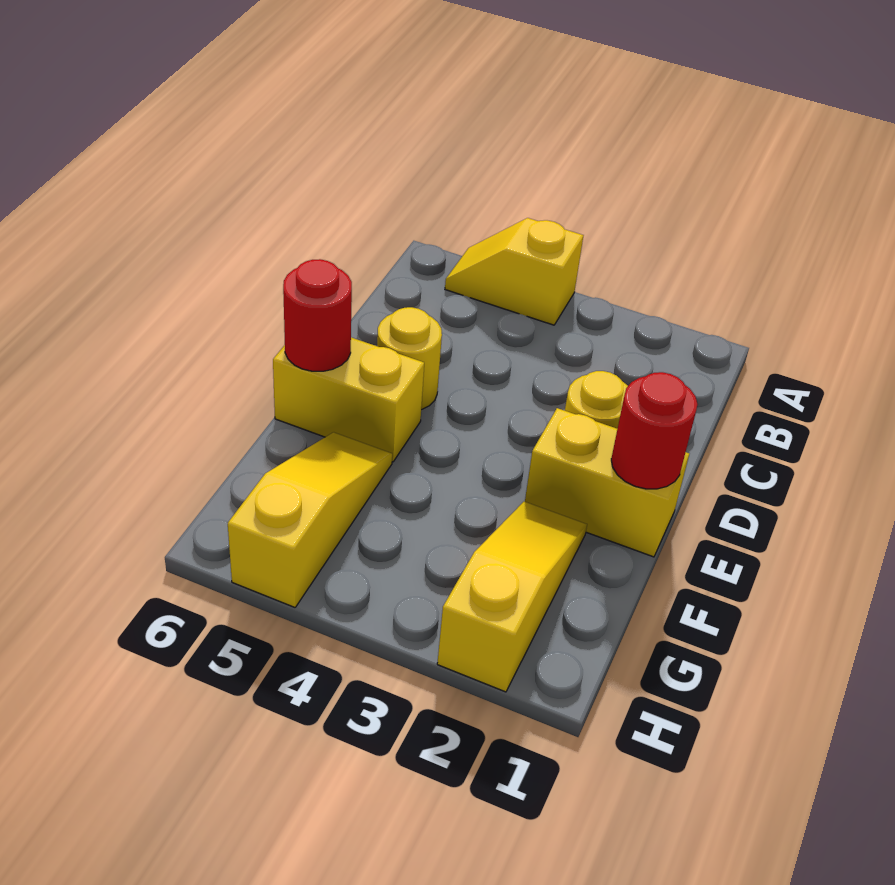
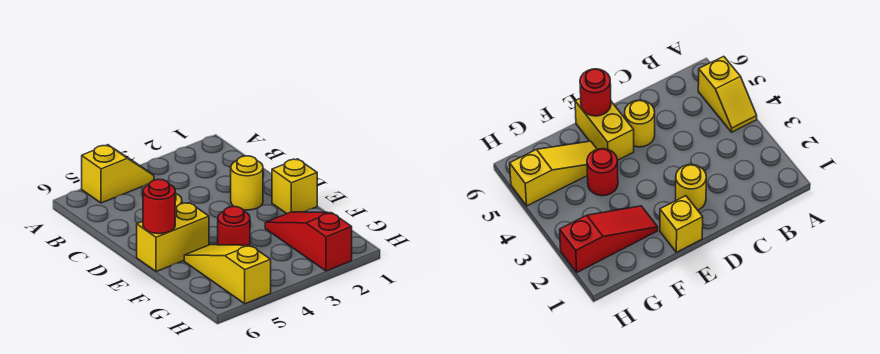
yellow slope A4:A5 level 1 top 4 -> yellow slope A4:A5 level 1 top 5
yellow brick E1:E2 level 1 -> yellow brick E1 level 1
red round brick E1 level 2 -> red round brick F4 level 1
yellow slope F2:H2 level 1 top H -> red slope F2:H2 level 1 top H

